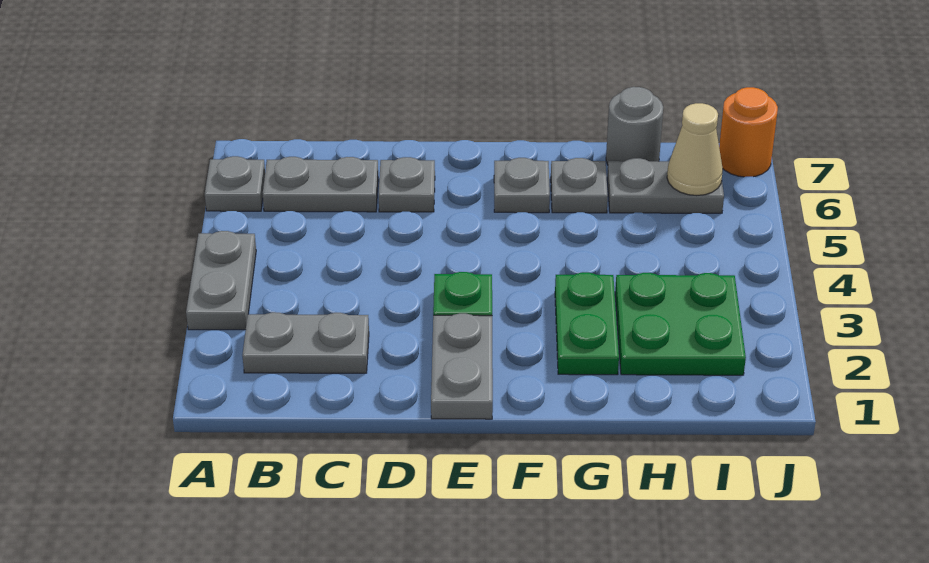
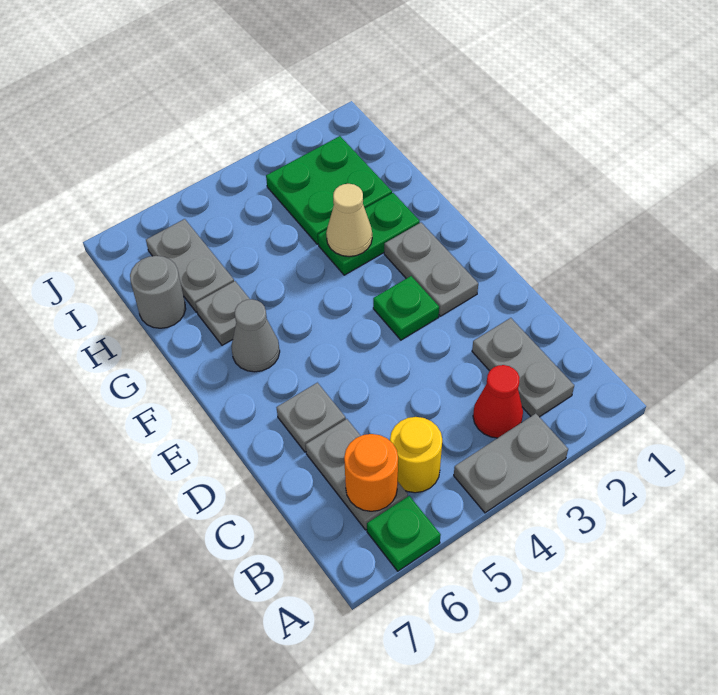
grey plate A6 level 1 -> green plate A6 level 1
none -> red cone B3 level 1
none -> yellow round brick B5 level 1
grey plate E1:E2 level 1 -> grey plate E2:F2 level 1
grey plate F6 level 1 -> grey cone F6 level 1
tan cone I6 level 2 -> tan cone G3 level 2
orange round brick J7 level 1 -> orange round brick B6 level 2

